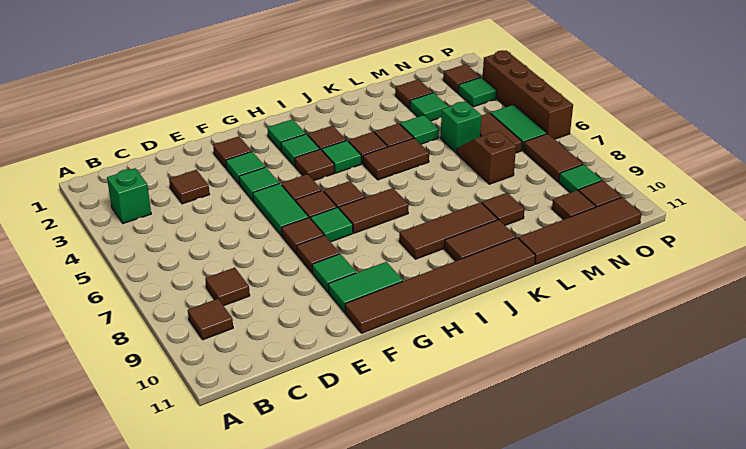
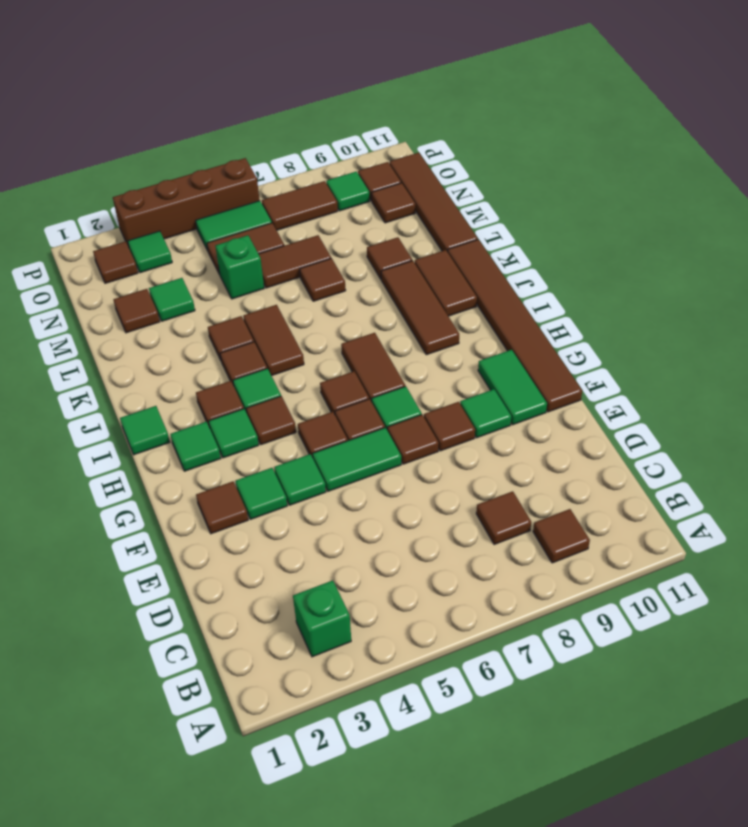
brown tile D3 level 1 -> brown tile L7 level 1
green tile L4 level 1 -> green tile I1 level 1
brown slope M6:M7 level 1 top 7 -> brown tile M6:M7 level 1

